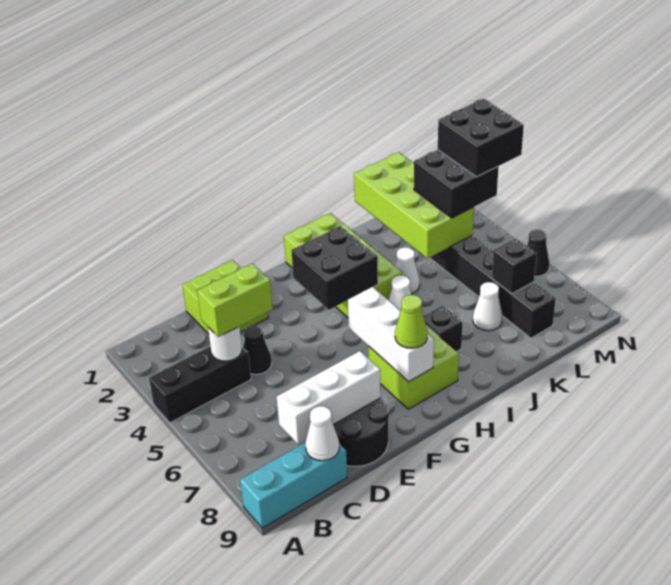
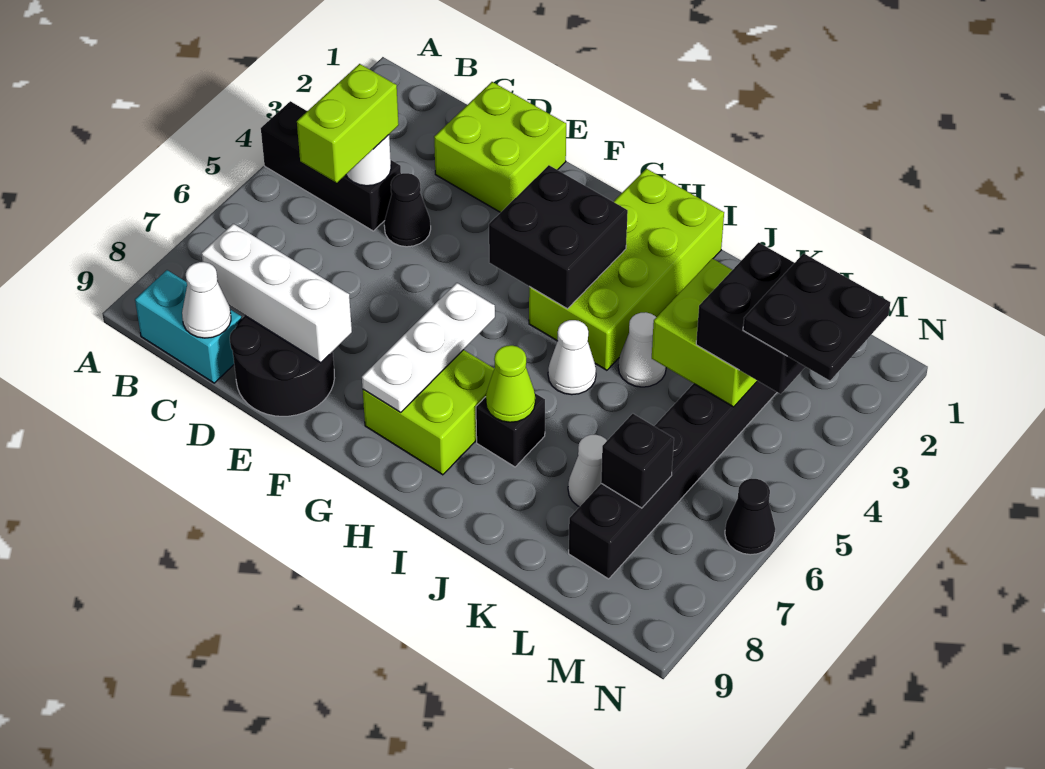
cyan brick A9:C9 level 1 -> cyan brick B9:C9 level 1
lime brick C4:D4 level 3 -> lime brick C4:C5 level 3
white brick G6:G8 level 2 -> white plate G6:G8 level 2
lime cone G8 level 3 -> lime cone I7 level 2
lime brick K1:L4 level 2 -> lime brick K3:L4 level 2
black brick M3:N4 level 4 -> black plate M3:N4 level 4

